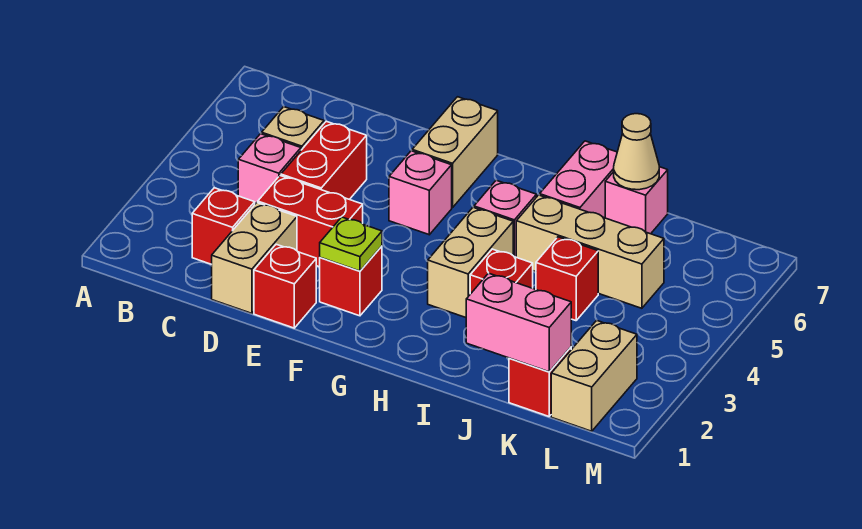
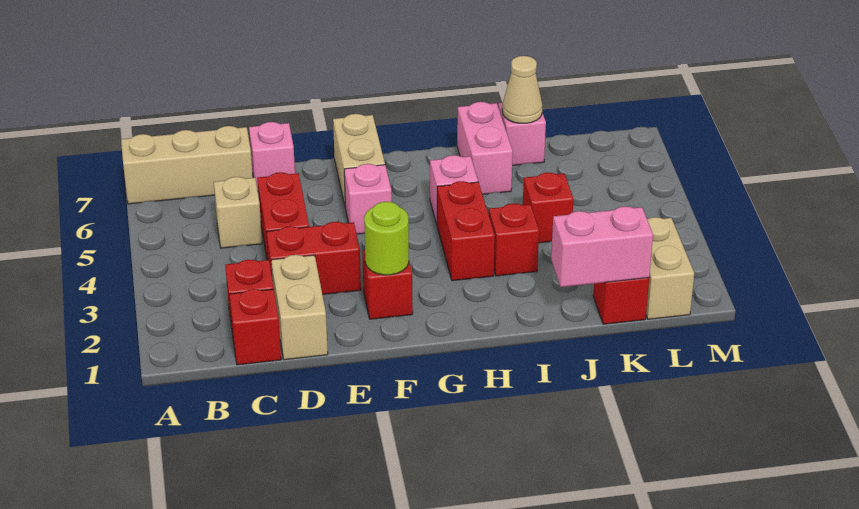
pink brick C4 level 1 -> pink brick D7 level 1
red brick E1 level 1 -> red brick C1 level 1
lime plate F2 level 2 -> lime round brick F2 level 2
tan brick H3:H4 level 1 -> red brick H3:H4 level 1
tan brick I5:K5 level 1 -> tan brick A7:C7 level 1

